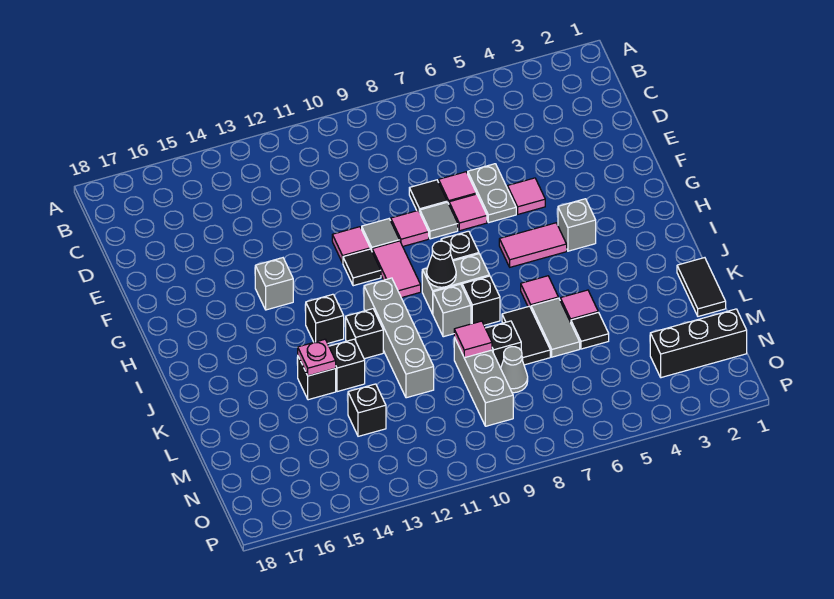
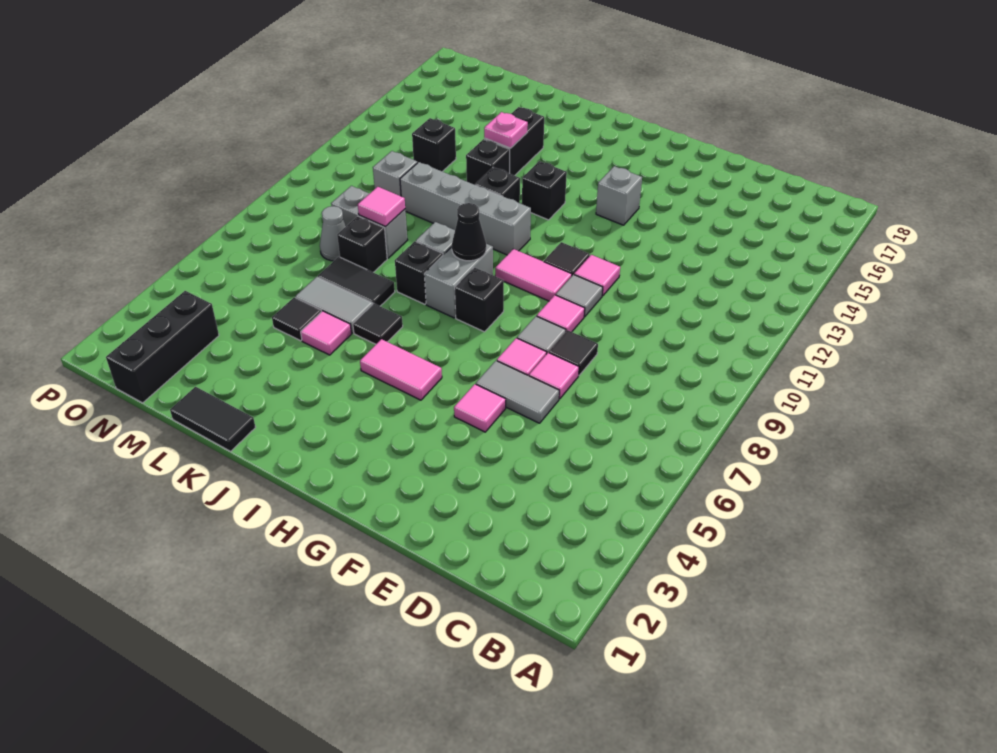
grey plate E6:F6 level 1 -> grey tile E6:F6 level 1
grey brick H4 level 1 -> grey brick M11 level 1
pink tile H5:H6 level 1 -> pink tile H5:I5 level 1
pink tile J6 level 1 -> black tile J6 level 1
black brick K14 level 1 -> black brick K14:K15 level 1
grey brick L9:N9 level 1 -> grey brick L9:M9 level 1

